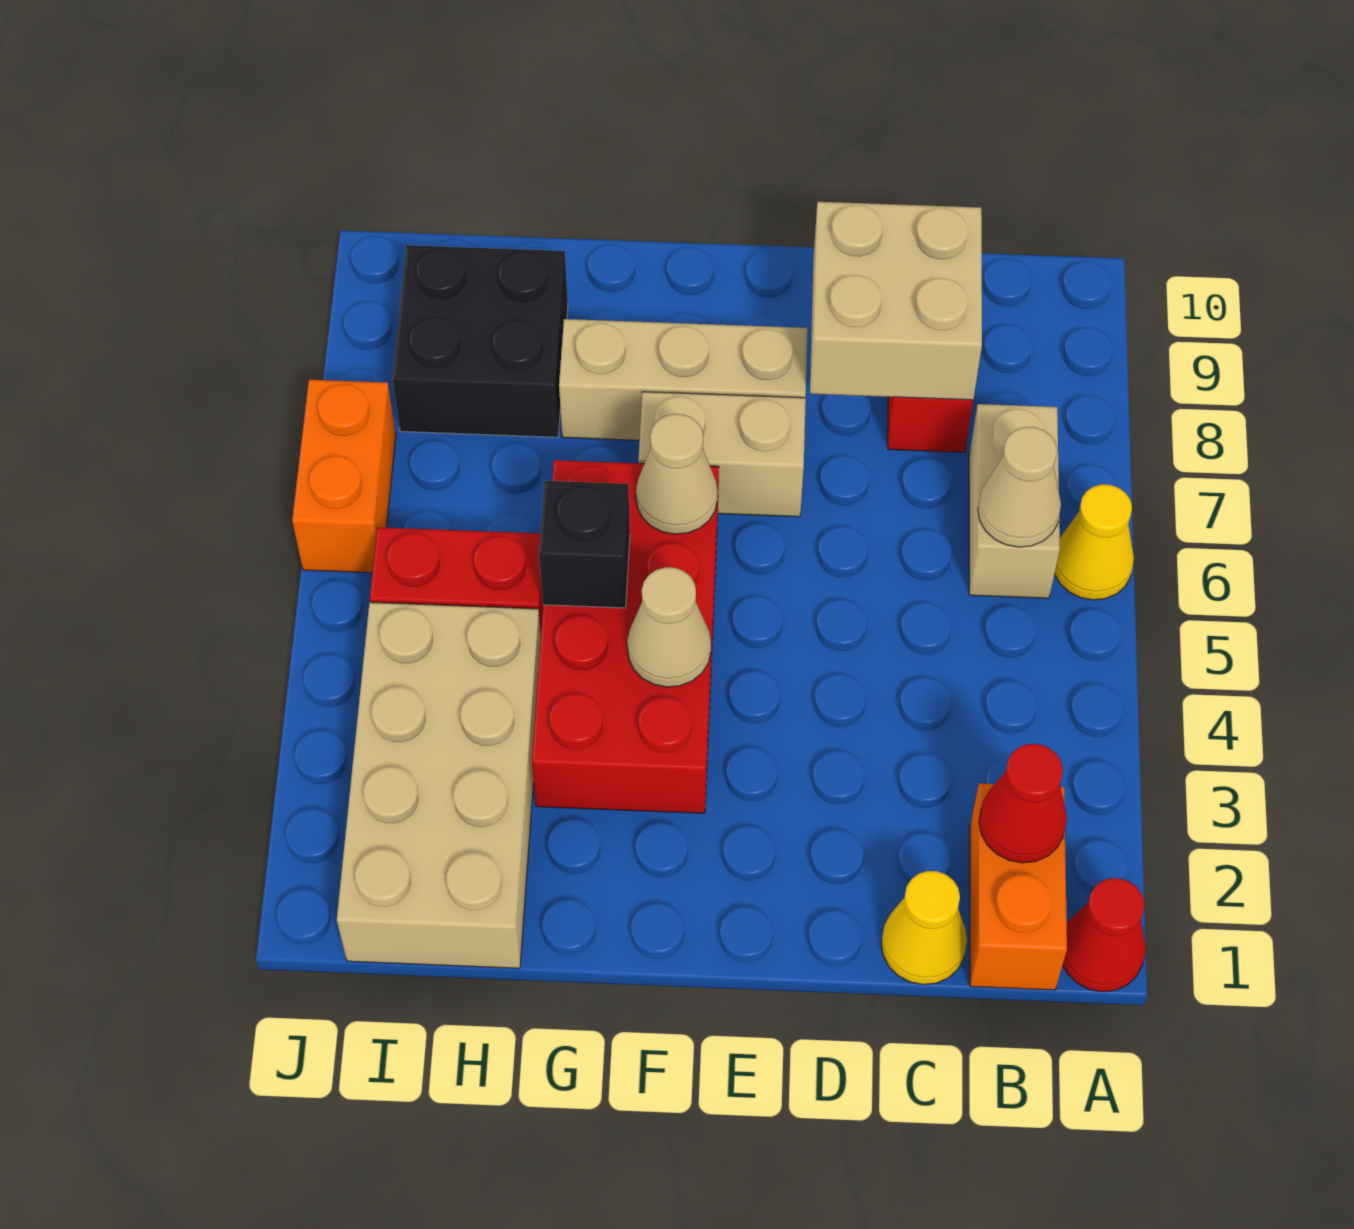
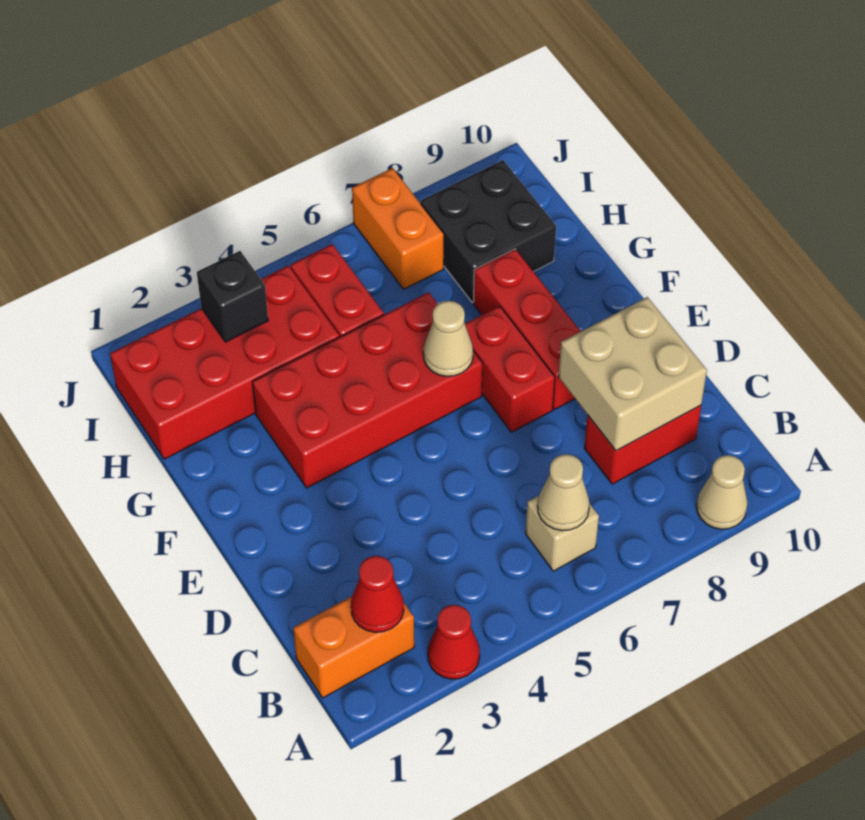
red cone A1 level 1 -> red cone A3 level 1
yellow cone A6 level 1 -> none
tan brick B6:B7 level 1 -> tan brick B6 level 1
yellow cone C1 level 1 -> none
tan brick E7:F7 level 1 -> red brick E7:F7 level 1
tan brick E8:G8 level 1 -> red brick E8:G8 level 1
tan cone F4 level 2 -> tan cone A9 level 1
black brick G5 level 2 -> black brick I3 level 2
tan brick H1:I4 level 1 -> red brick H1:I4 level 1
orange brick J6:J7 level 1 -> orange brick I7:J7 level 1

